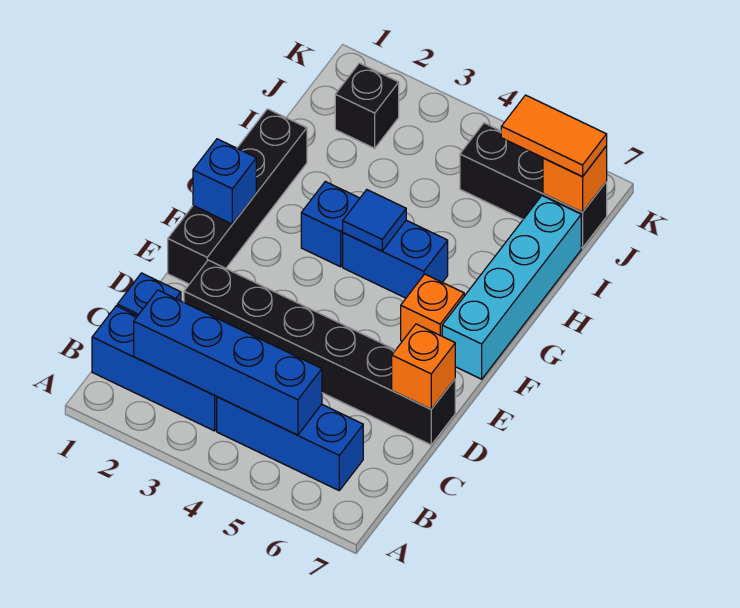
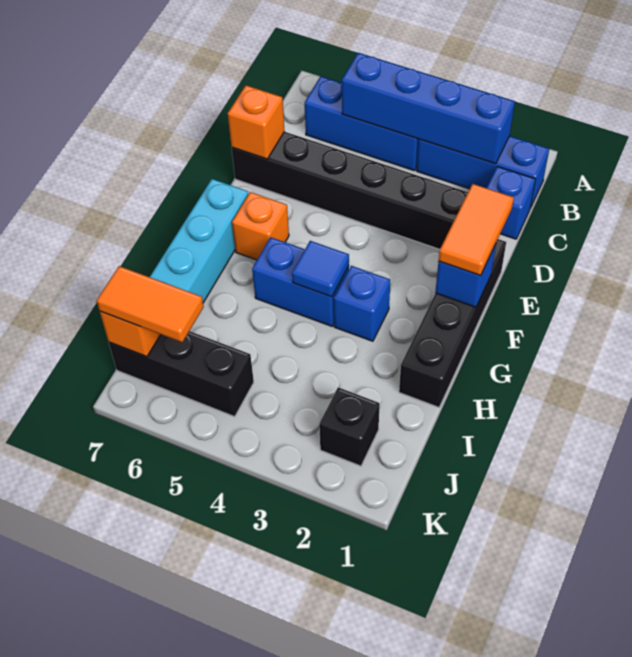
none -> orange tile E1:F1 level 3

